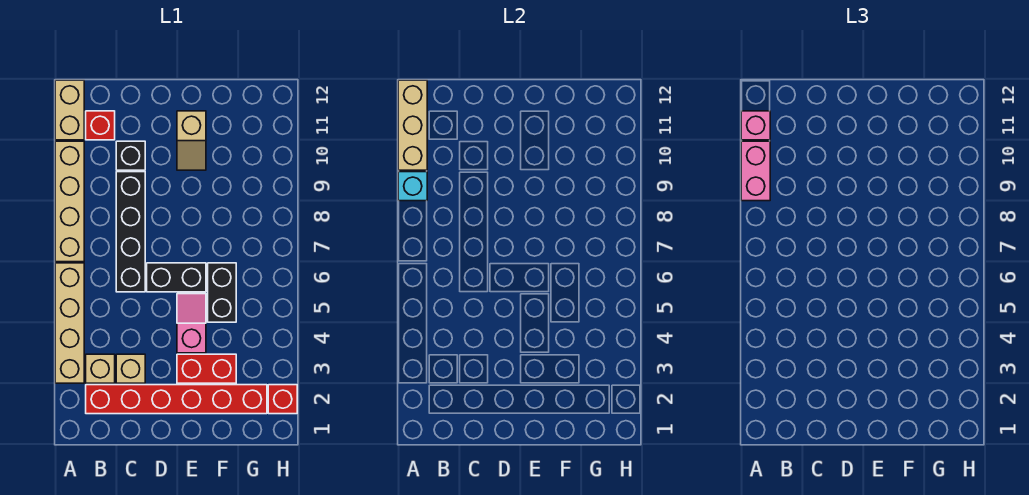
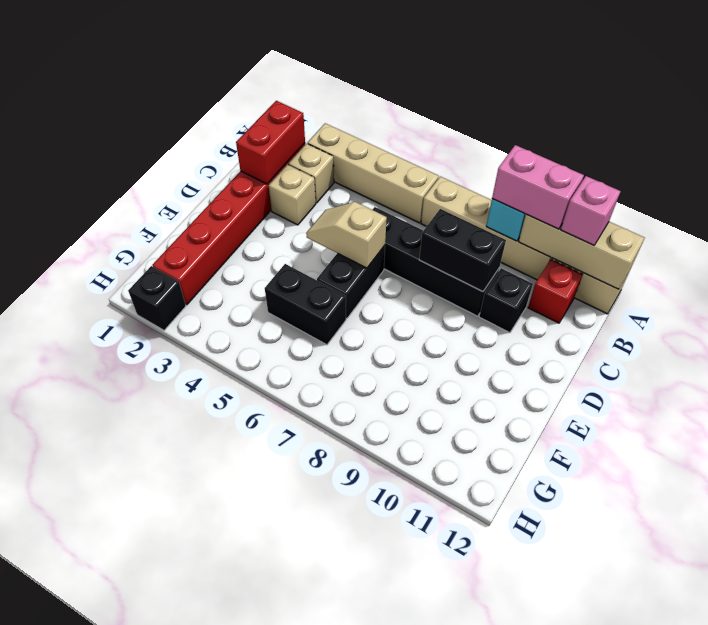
none -> black brick C8:C9 level 2
red brick E3:F3 level 1 -> red brick B2:C2 level 2
pink slope E4:E5 level 1 top 4 -> none
tan slope E10:E11 level 1 top 11 -> tan slope D5:D6 level 2 top 6
red brick H2 level 1 -> black brick H2 level 1

